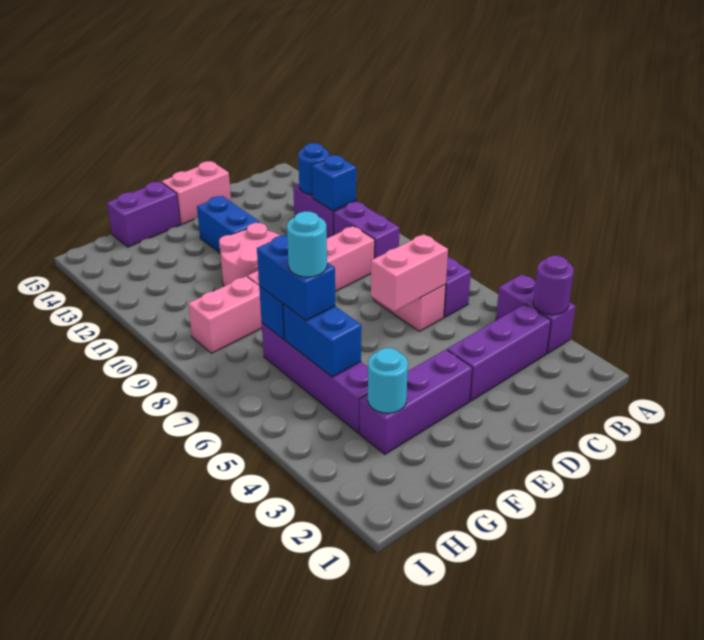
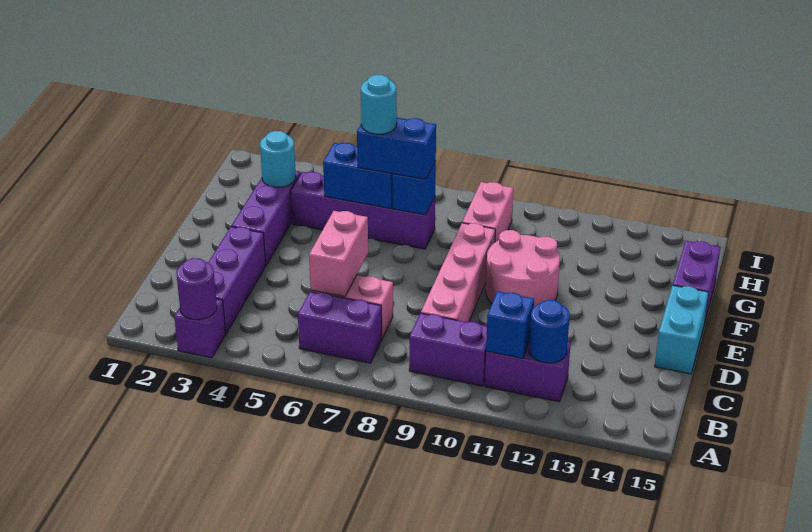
purple brick A3:A4 level 1 -> purple brick A3 level 1
pink brick D15:E15 level 1 -> cyan brick D15:E15 level 1
blue brick E12:E13 level 1 -> none

